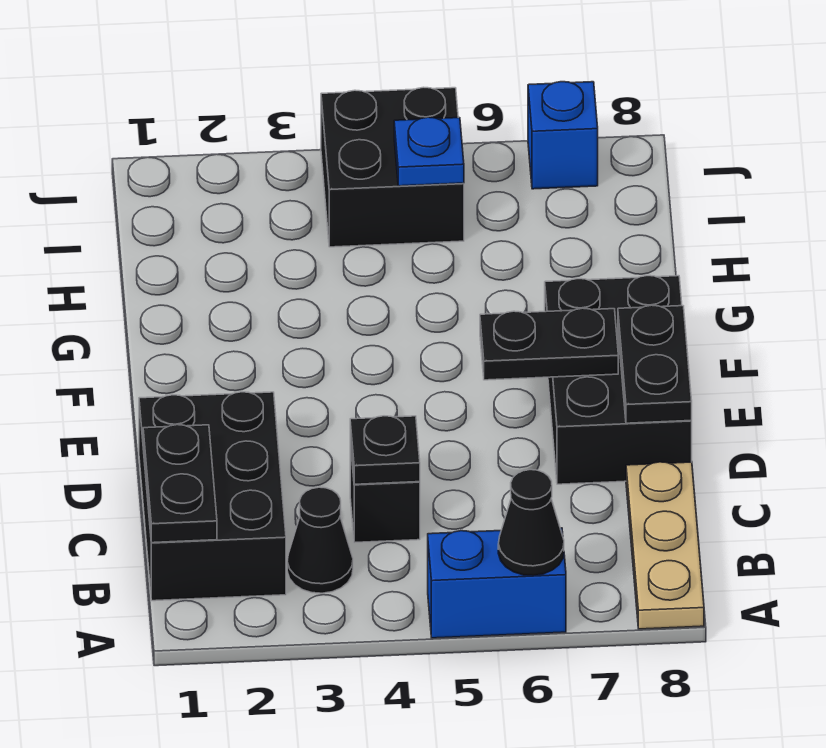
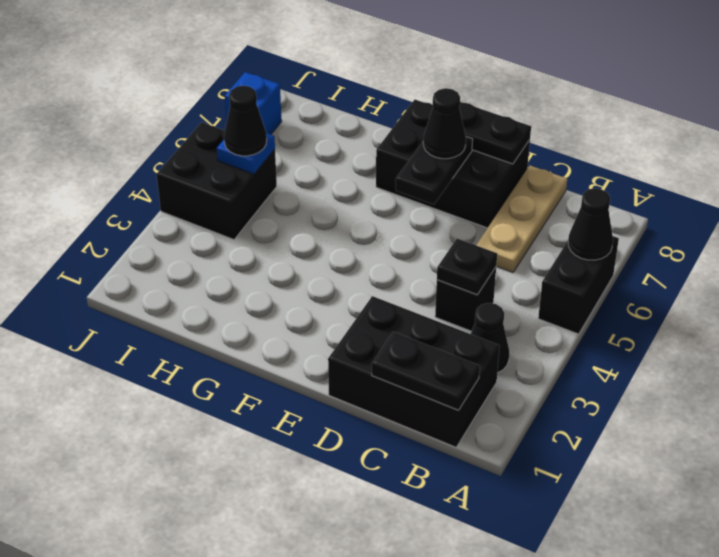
blue brick A5:A6 level 1 -> black brick A5:A6 level 1
tan plate A8:C8 level 1 -> tan plate C6:C8 level 1
none -> black cone E7 level 3
none -> black cone I5 level 3

